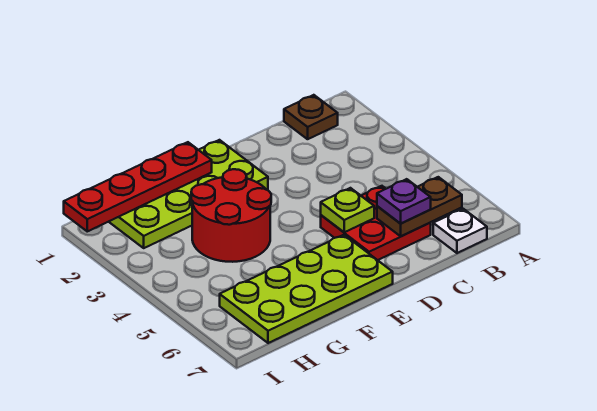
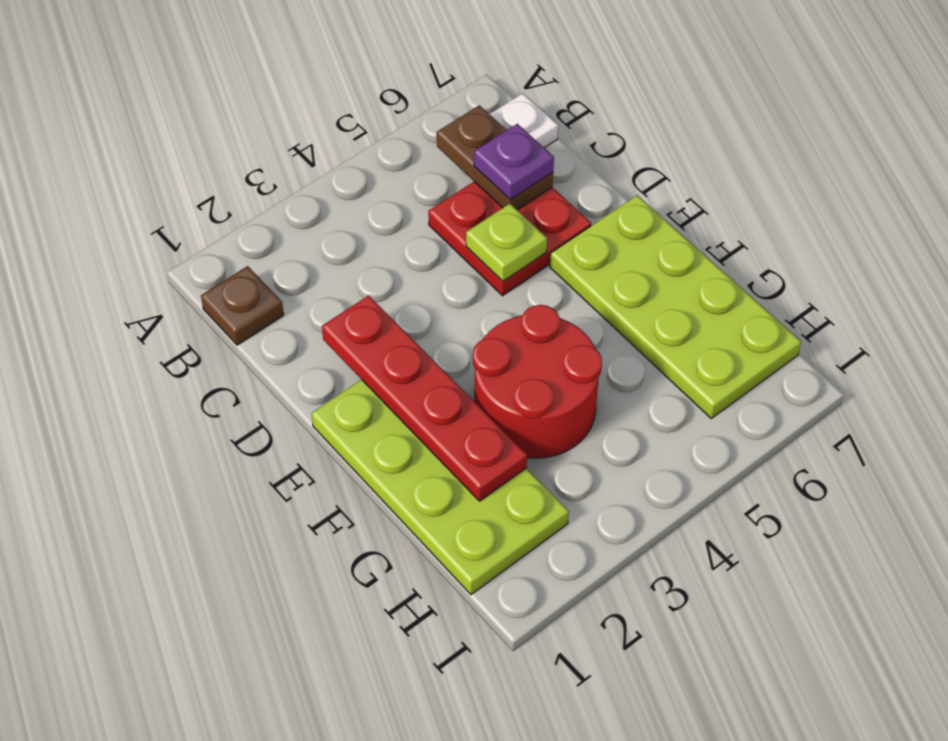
red plate F1:I1 level 2 -> red plate D2:G2 level 2

